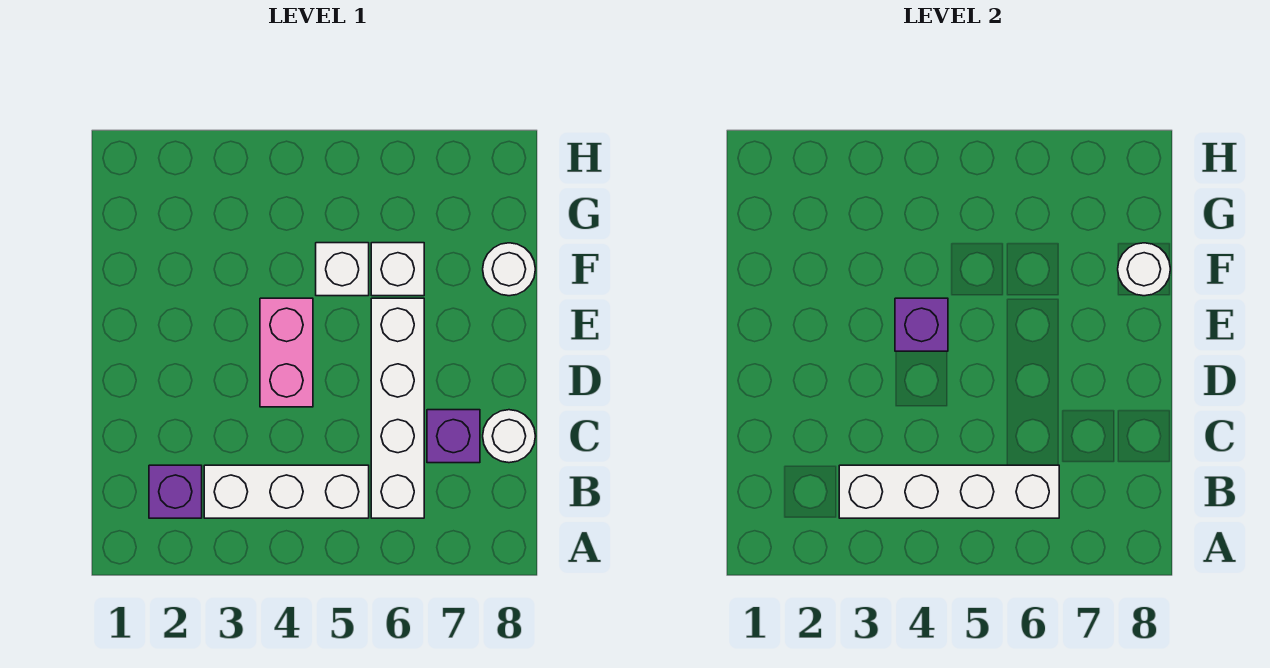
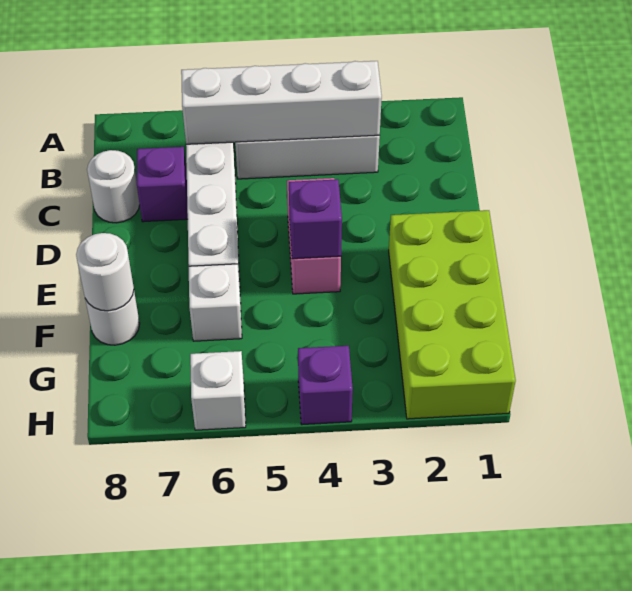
purple brick B2 level 1 -> purple brick H4 level 1
none -> lime brick E1:H2 level 1
white brick F5 level 1 -> white brick H6 level 1

